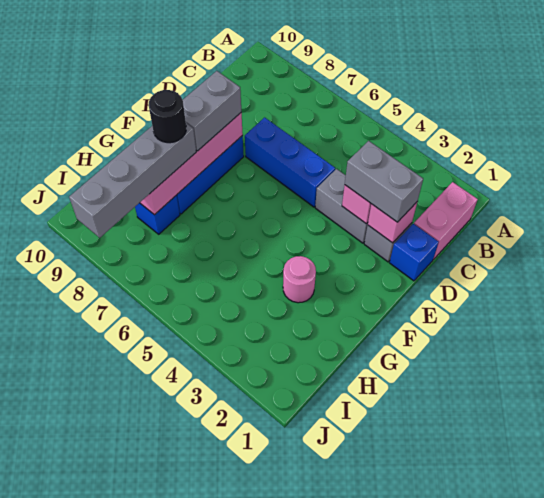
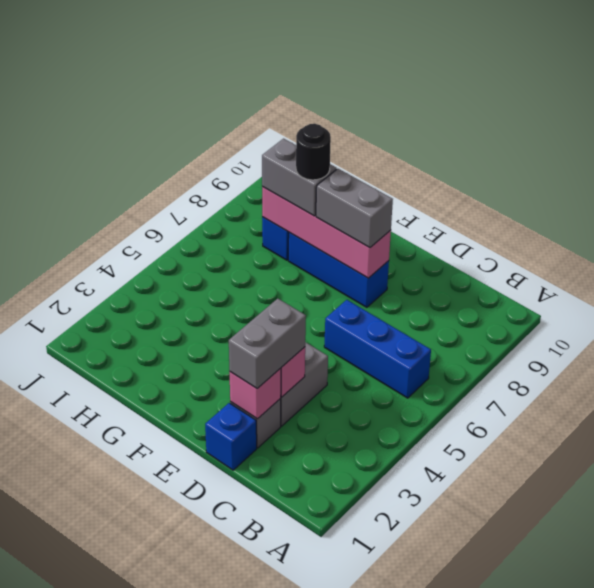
pink brick B1:C1 level 1 -> none
blue brick D5:D7 level 1 -> blue brick B6:D6 level 1
pink round brick G3 level 1 -> none
grey brick G8:J8 level 3 -> grey brick G8:H8 level 3

